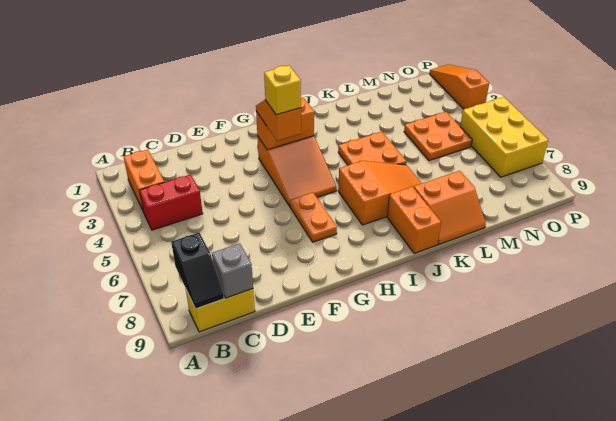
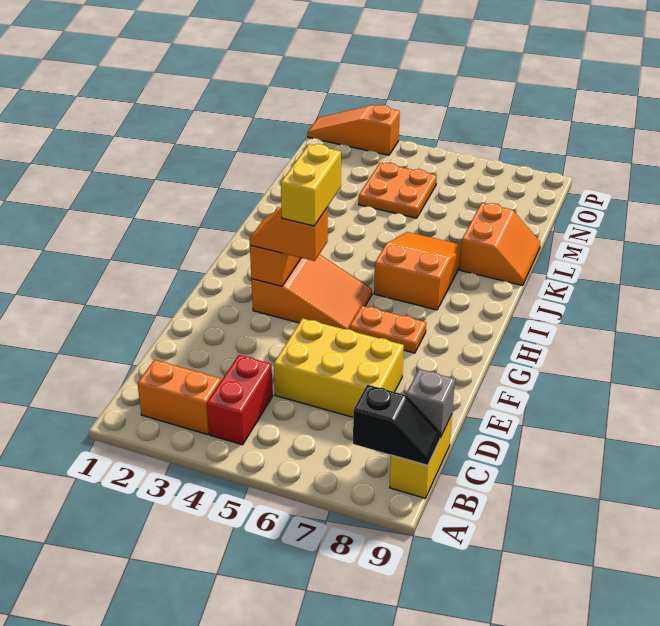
yellow brick G4 level 4 -> yellow brick G4:H4 level 4
orange plate J4:K5 level 1 -> none
orange brick J8:J9 level 1 -> none
yellow brick O5:P7 level 1 -> yellow brick D5:E7 level 1

